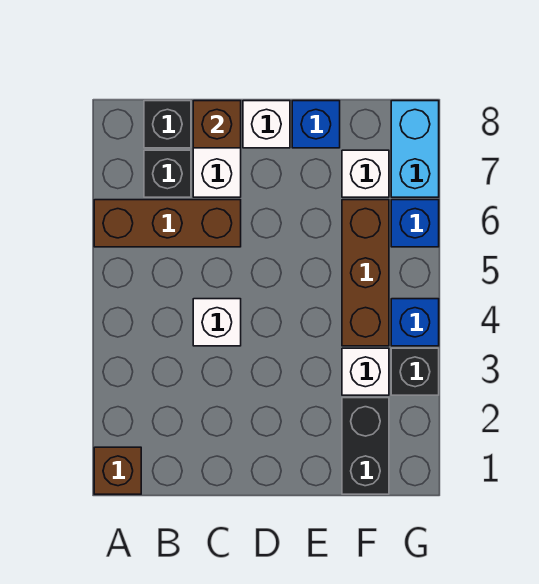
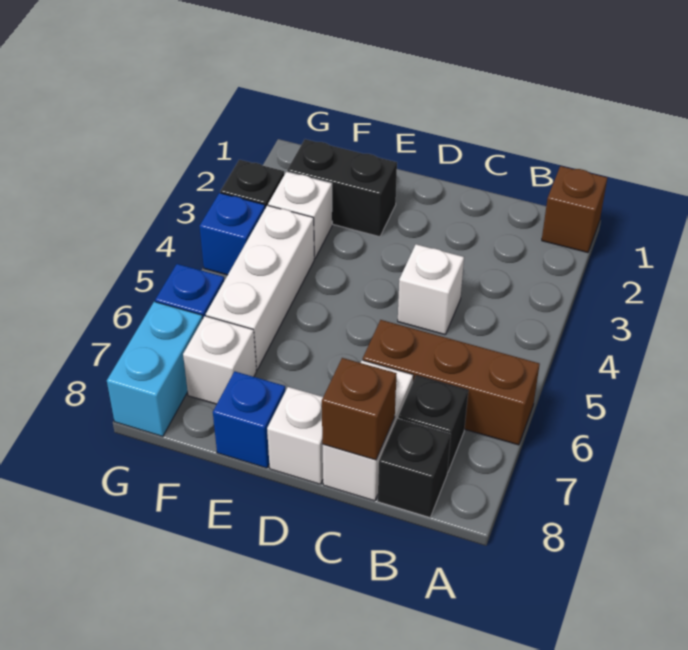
black brick F1:F2 level 1 -> black brick E2:F2 level 1
brown brick F4:F6 level 1 -> white brick F4:F6 level 1

